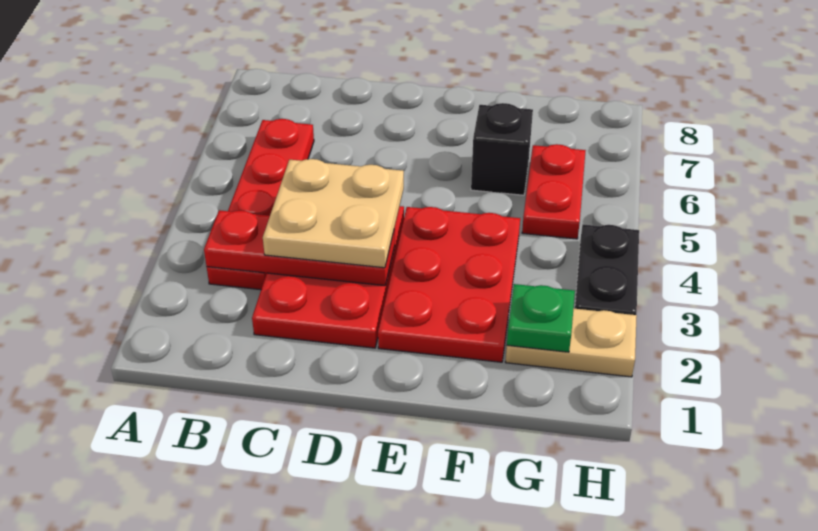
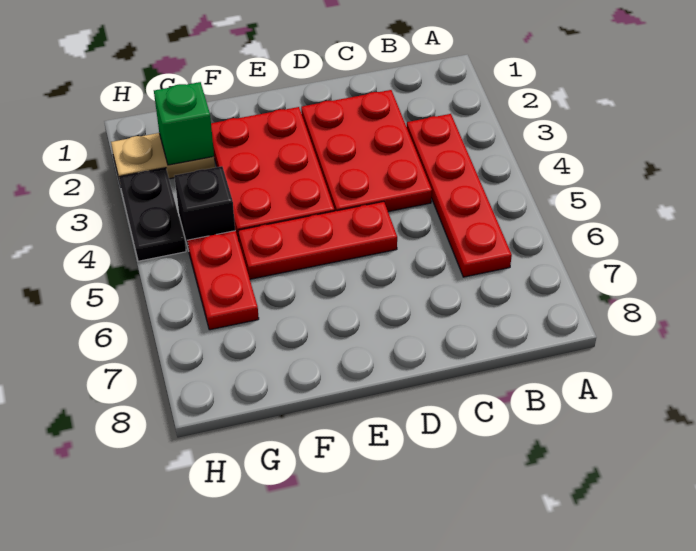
red plate B3:D3 level 2 -> red plate D5:F5 level 1
tan plate C3:D4 level 3 -> none
black brick F6 level 1 -> black brick G4 level 1
green plate G2 level 2 -> green brick G2 level 2

